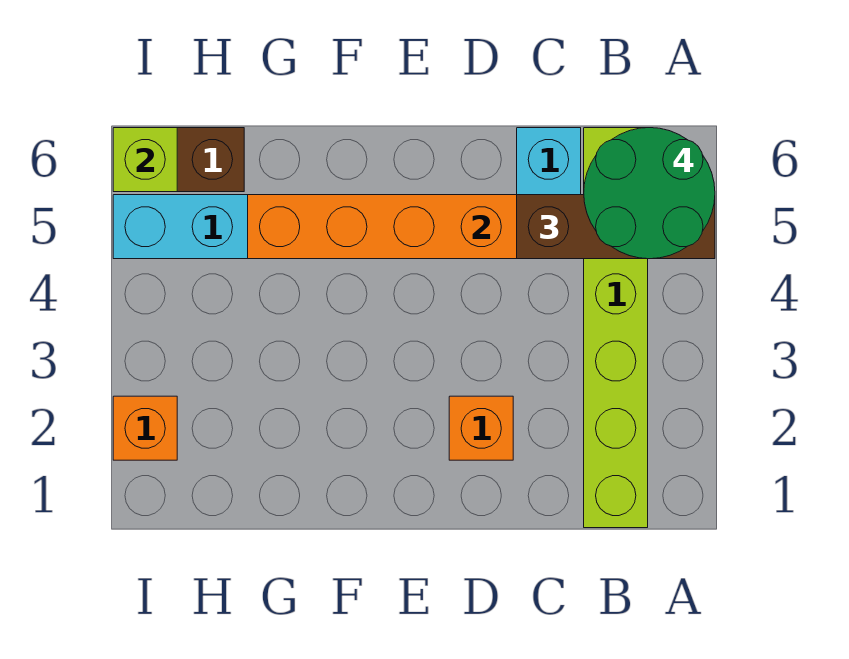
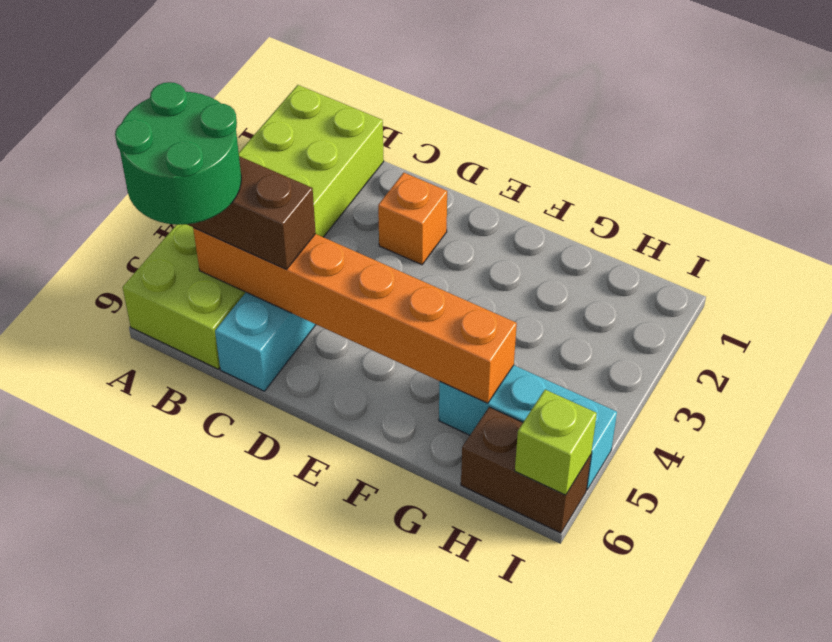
lime brick B1:B6 level 1 -> lime brick A1:B6 level 1
orange brick I2 level 1 -> none

